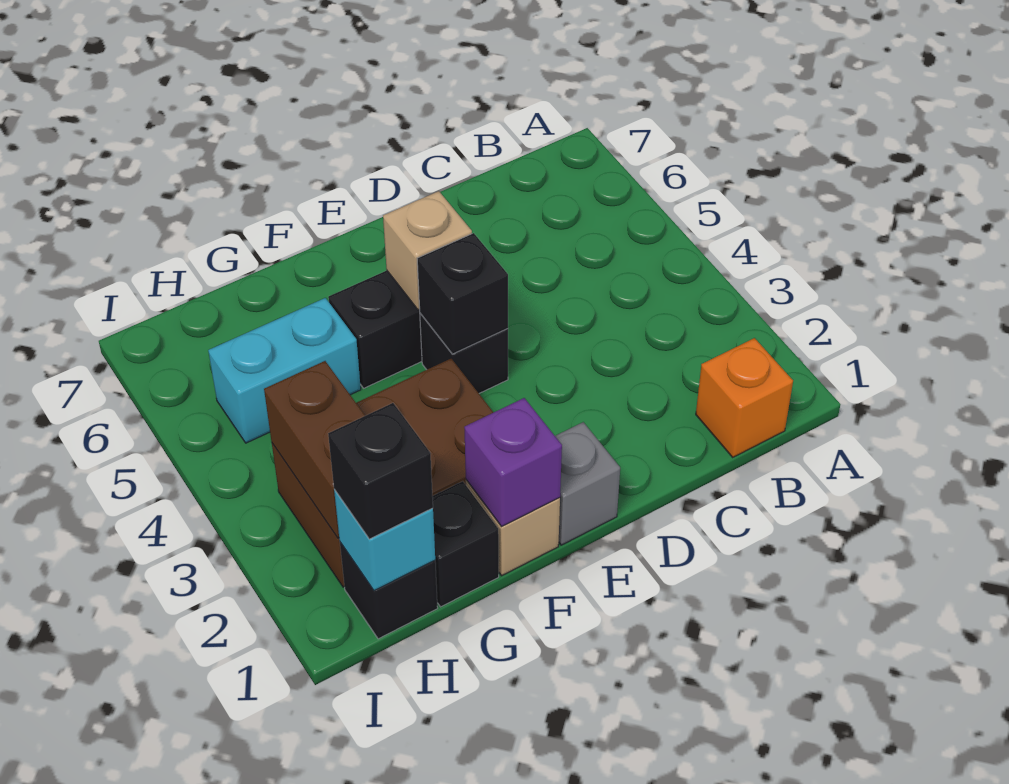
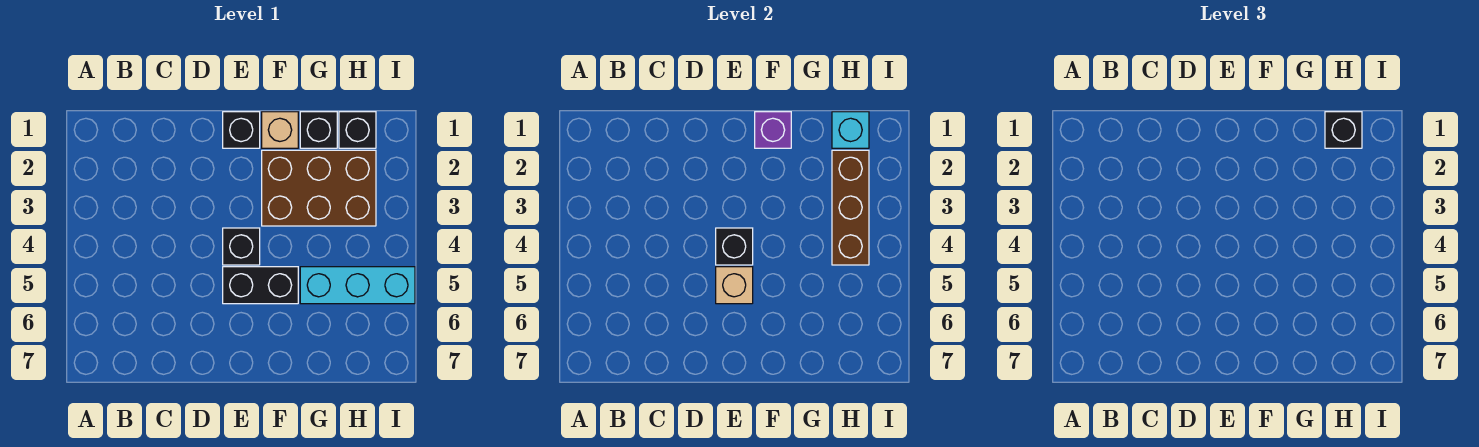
orange brick B1 level 1 -> none
grey brick E1 level 1 -> black brick E1 level 1
cyan brick G5:H5 level 1 -> cyan brick G5:I5 level 1
brown brick H2:H3 level 2 -> brown brick H2:H4 level 2

